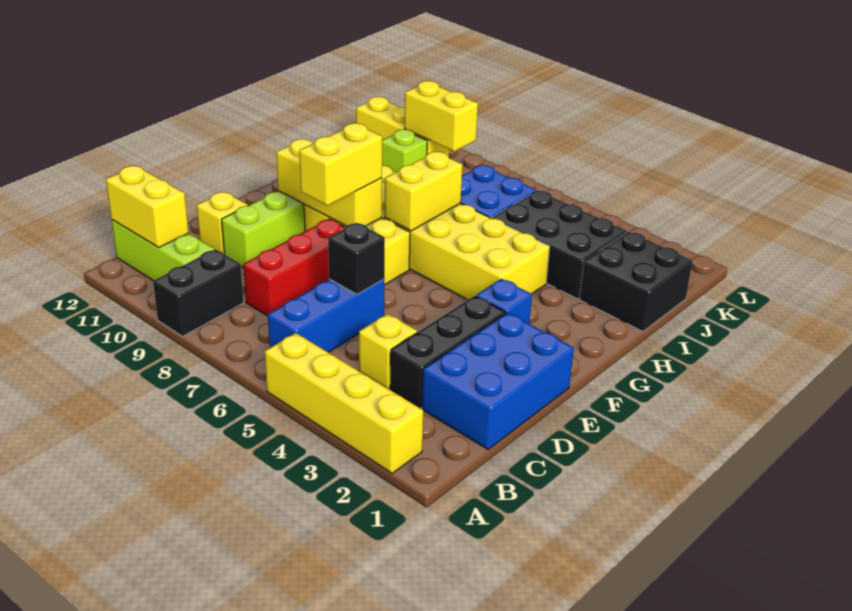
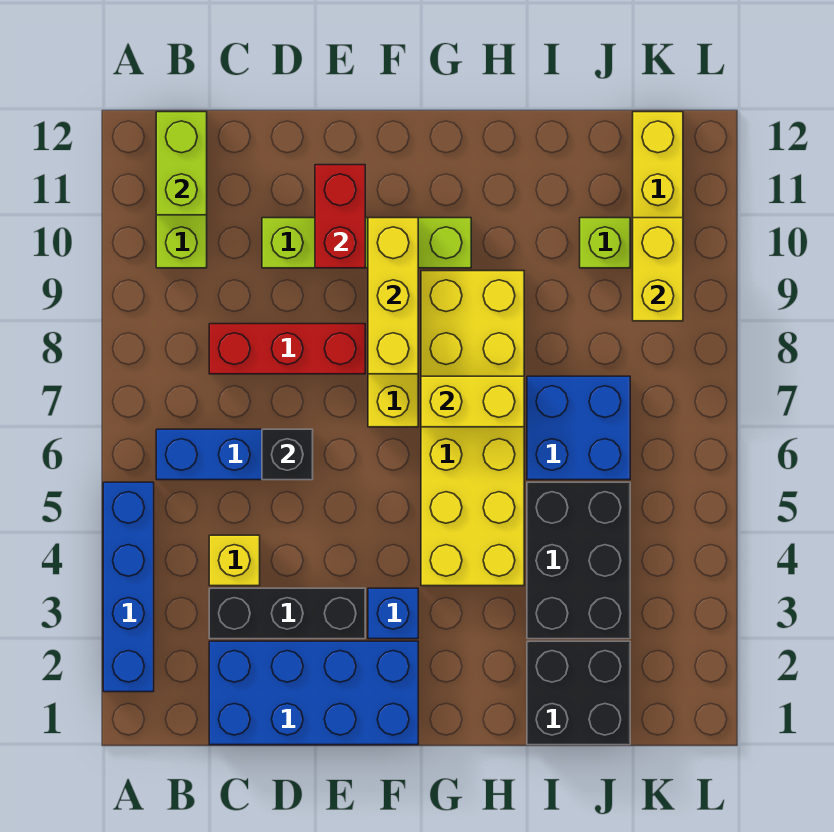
yellow brick A2:A5 level 1 -> blue brick A2:A5 level 1
black brick A9:B9 level 1 -> none
yellow brick B11:B12 level 2 -> lime brick B11:B12 level 2
blue brick C1:E2 level 1 -> blue brick C1:F2 level 1
yellow brick D11 level 1 -> none
yellow brick E8:F8 level 3 -> none
none -> red brick E10:E11 level 2

